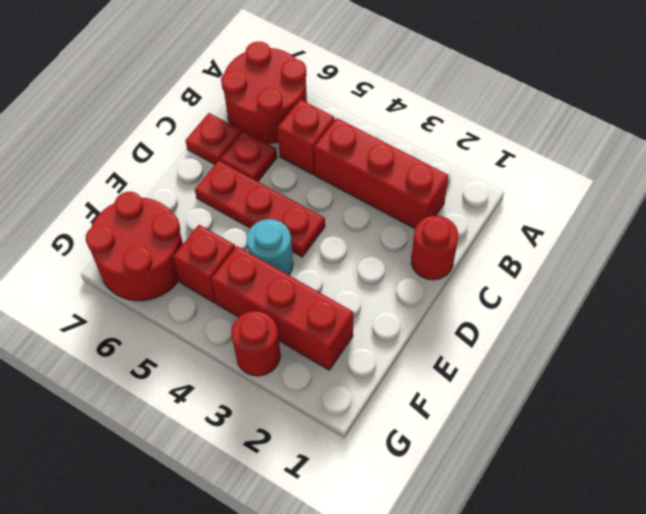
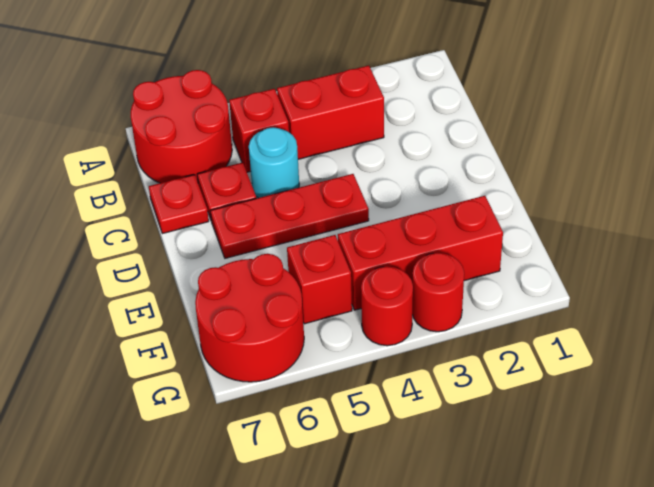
red brick B2:B4 level 1 -> red brick B3:B4 level 1
red round brick C1 level 1 -> red round brick G4 level 1
cyan round brick E4 level 1 -> cyan round brick C5 level 1

